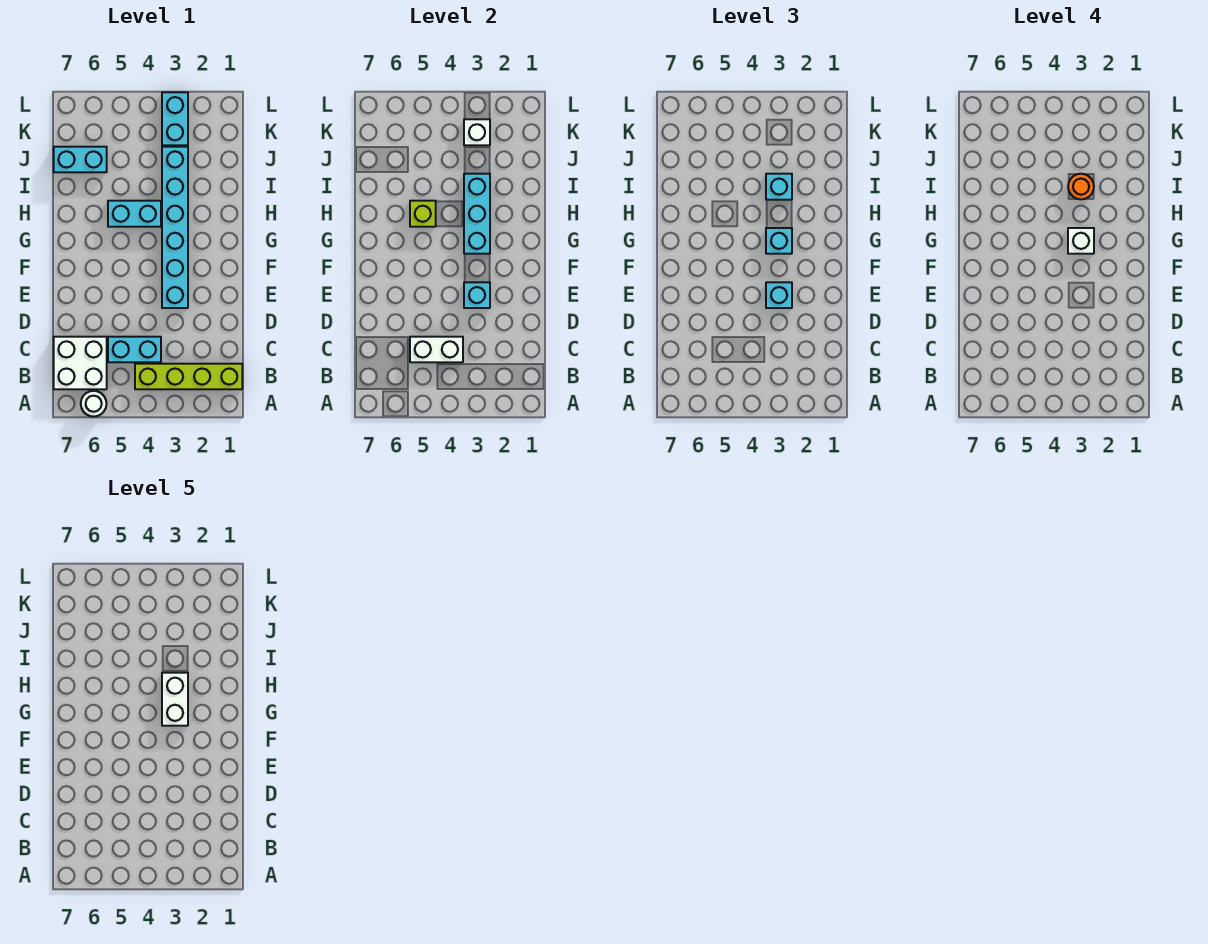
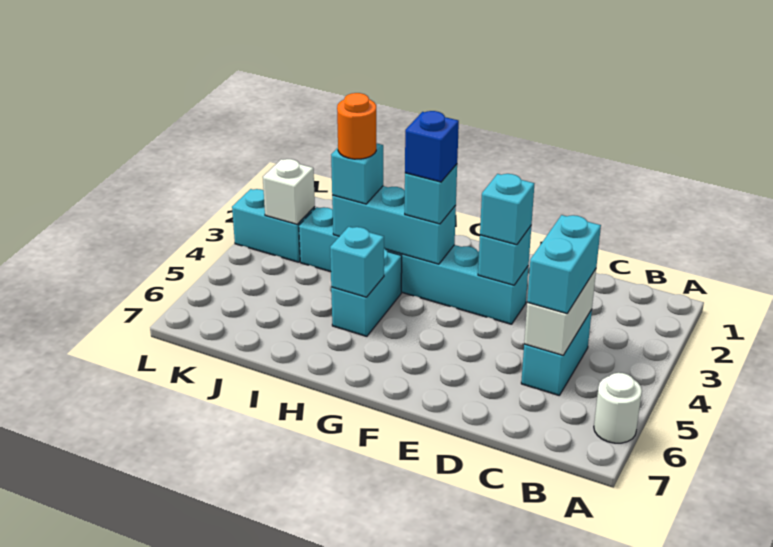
lime brick B1:B4 level 1 -> none
white brick B6:C7 level 1 -> none
white brick G3 level 4 -> blue brick G3 level 4
white brick G3:H3 level 5 -> none
lime brick H5 level 2 -> cyan brick H5 level 2
cyan brick J6:J7 level 1 -> cyan brick C4:C5 level 3

